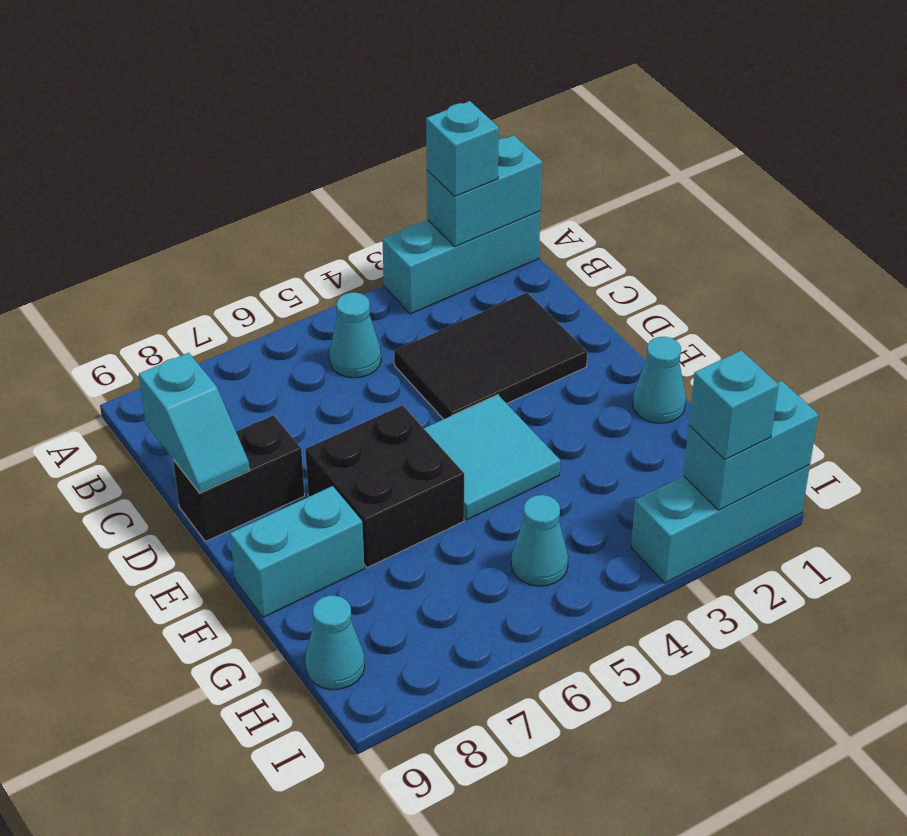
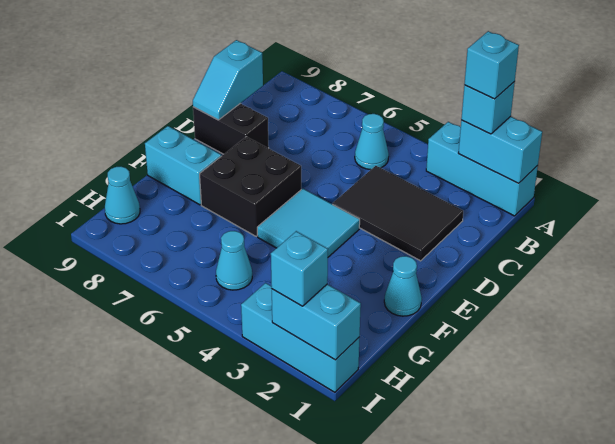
none -> cyan brick A2 level 4

